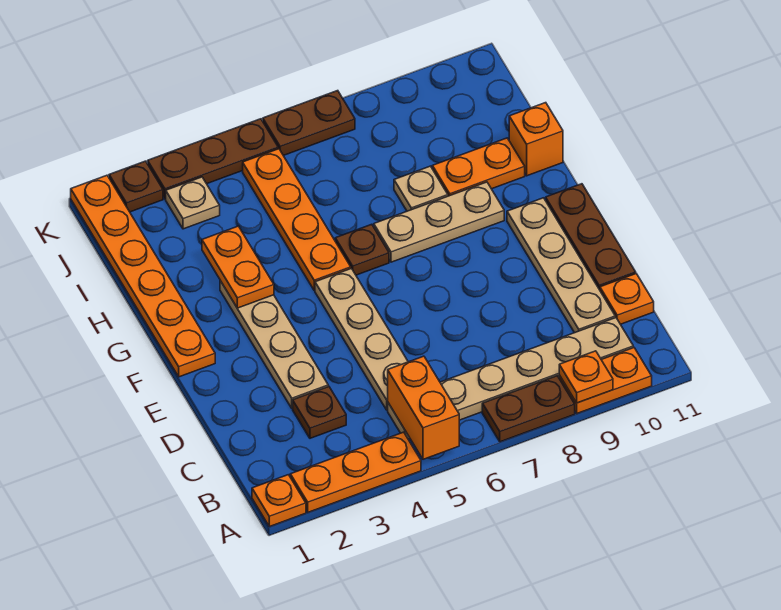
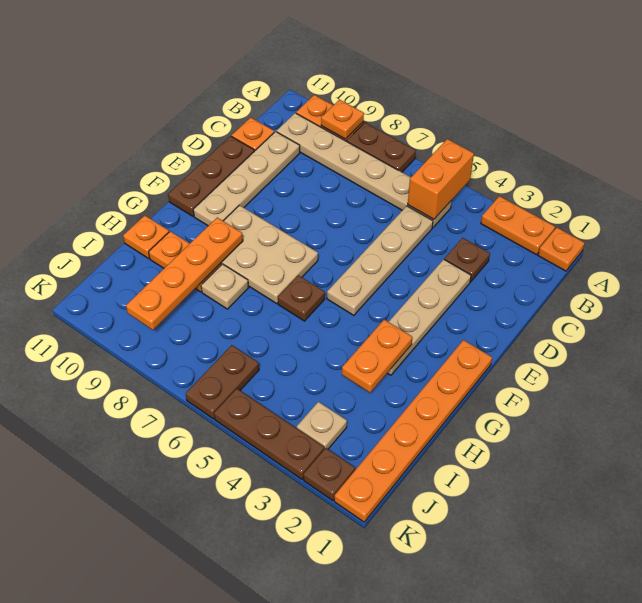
orange plate A2:A4 level 1 -> orange plate A2:A3 level 1
orange plate G5:J5 level 1 -> orange plate G9:J9 level 2
tan plate G7:G9 level 1 -> tan plate F7:G9 level 1
orange brick H11 level 1 -> orange plate H11 level 1
brown plate K6:K7 level 1 -> brown plate J6:K6 level 1

